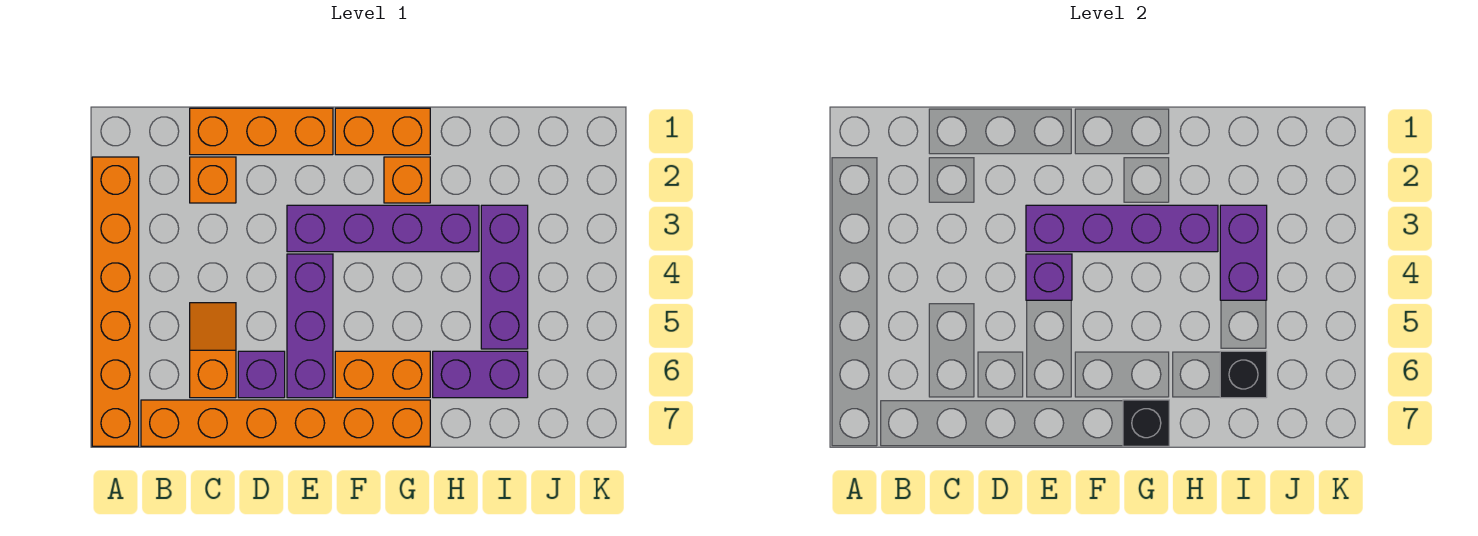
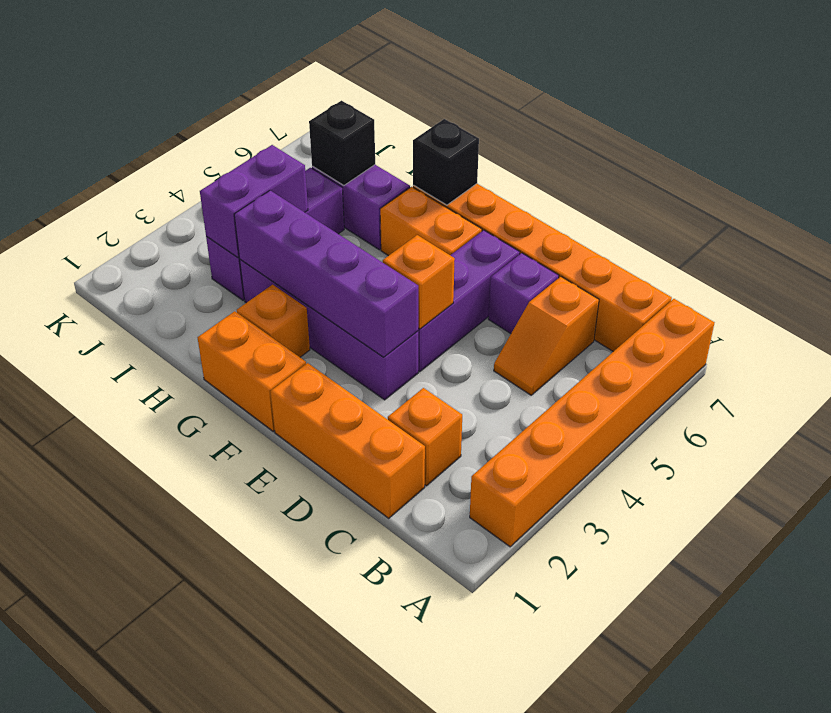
purple brick E4 level 2 -> orange brick E4 level 2

